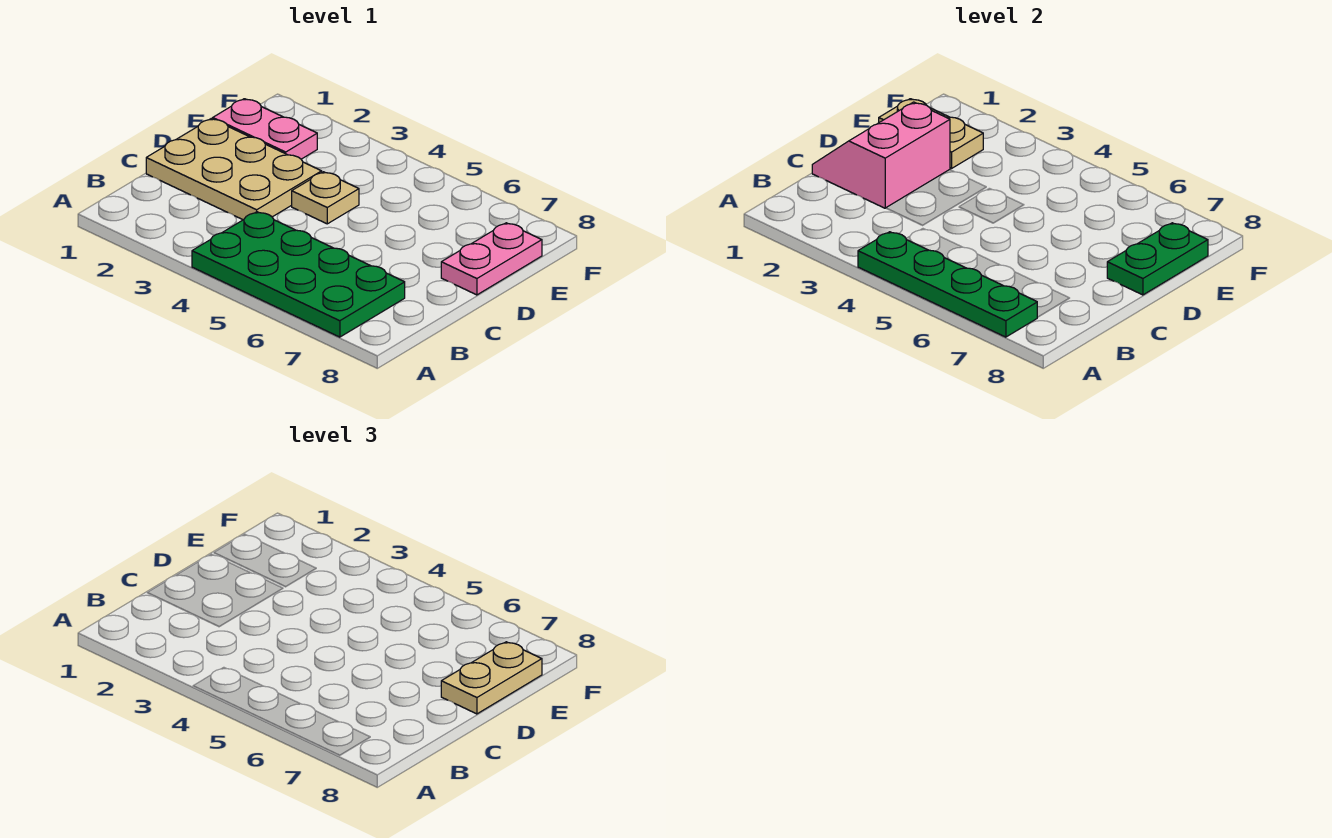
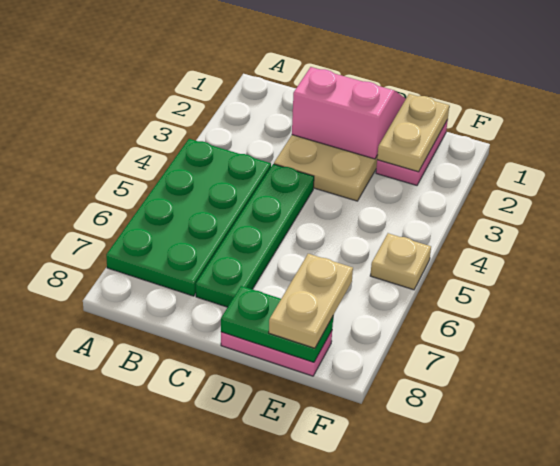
green plate A4:A7 level 2 -> green plate C4:C7 level 1
tan plate D4 level 1 -> tan plate F5 level 1
tan plate D8:E8 level 3 -> tan plate E7:E8 level 3

